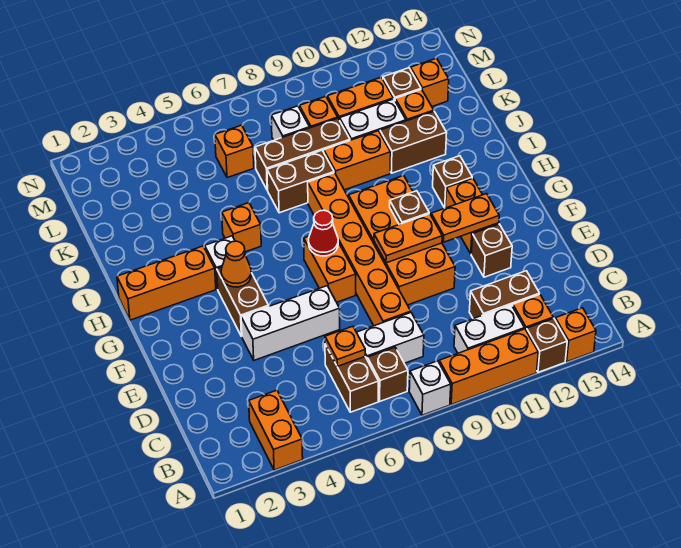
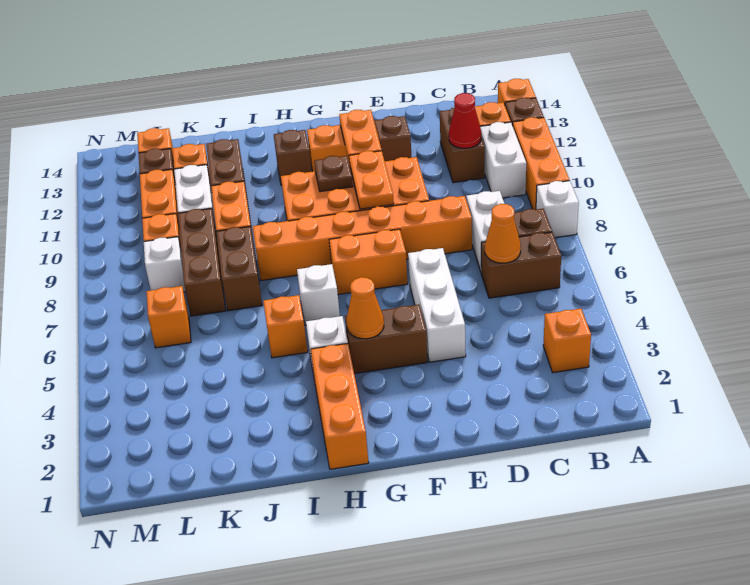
orange brick A3:B3 level 1 -> orange brick B3 level 1
orange plate C6 level 2 -> orange cone C6 level 2
red cone G7 level 2 -> red cone C11 level 2
none -> white brick H6 level 1

